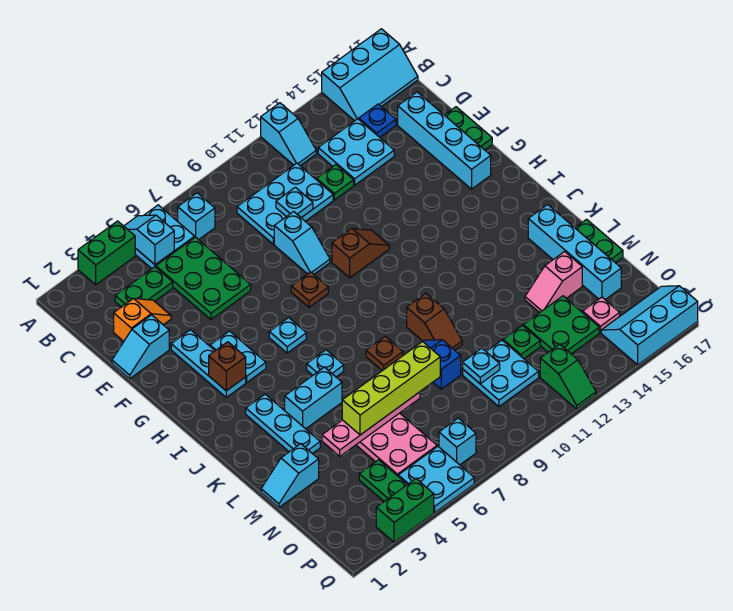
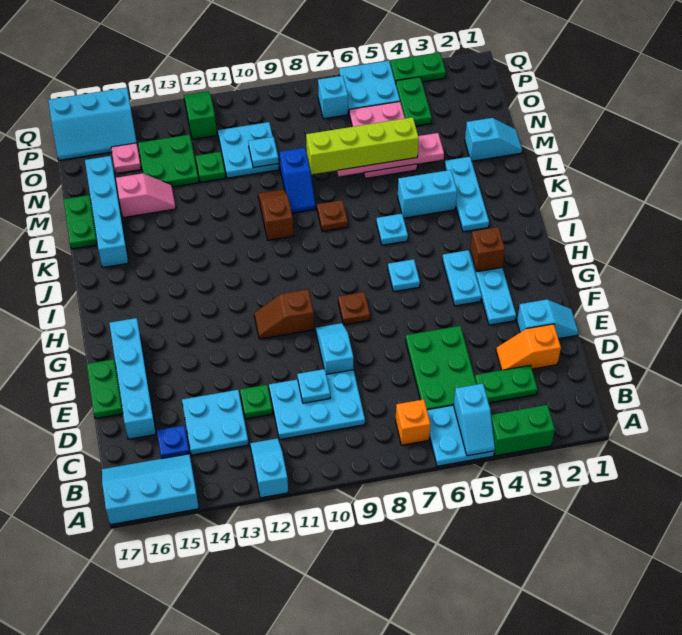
cyan brick B7 level 1 -> orange brick B7 level 1
green brick Q3:Q4 level 1 -> green plate Q3:Q4 level 1

